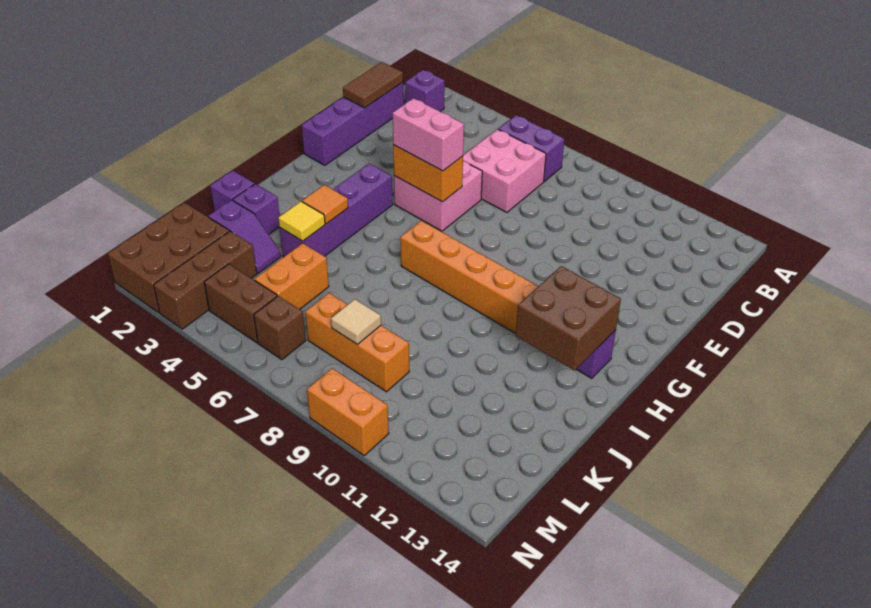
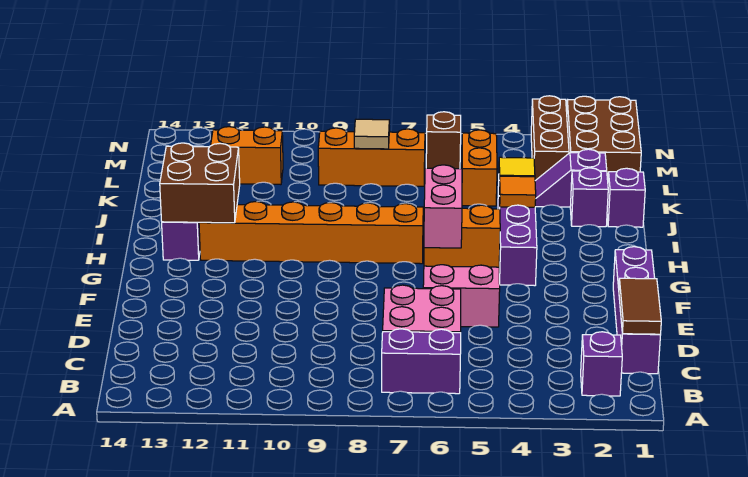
pink brick F5:F6 level 3 -> pink brick E6:F6 level 3
brown brick M4:M5 level 1 -> none
orange brick N9:N10 level 1 -> orange brick L11:L12 level 1

